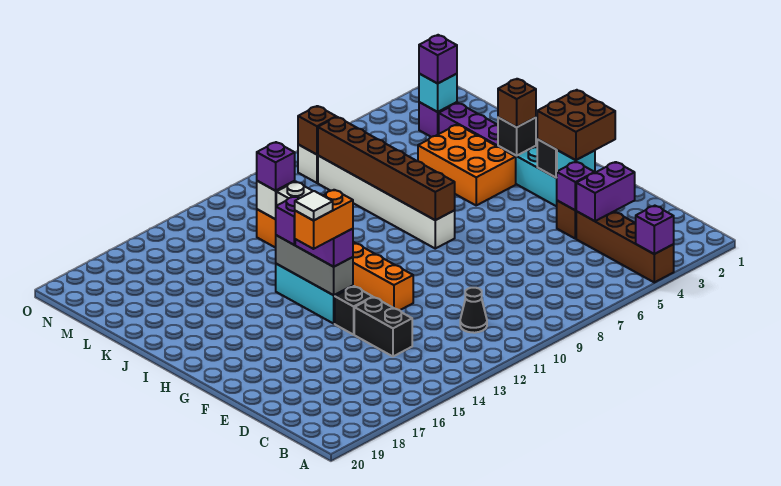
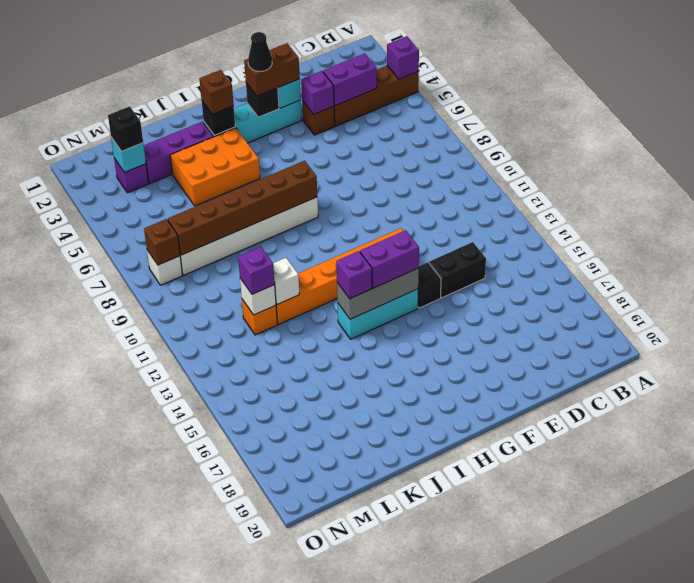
black cone C11 level 1 -> black cone G3 level 4
purple brick D3:D4 level 2 -> purple brick C4:D4 level 2
brown brick F2:G3 level 3 -> brown brick F3:G3 level 3
orange brick G14:G15 level 4 -> none
white tile G15 level 5 -> none
purple brick M3 level 3 -> black brick M3 level 3

